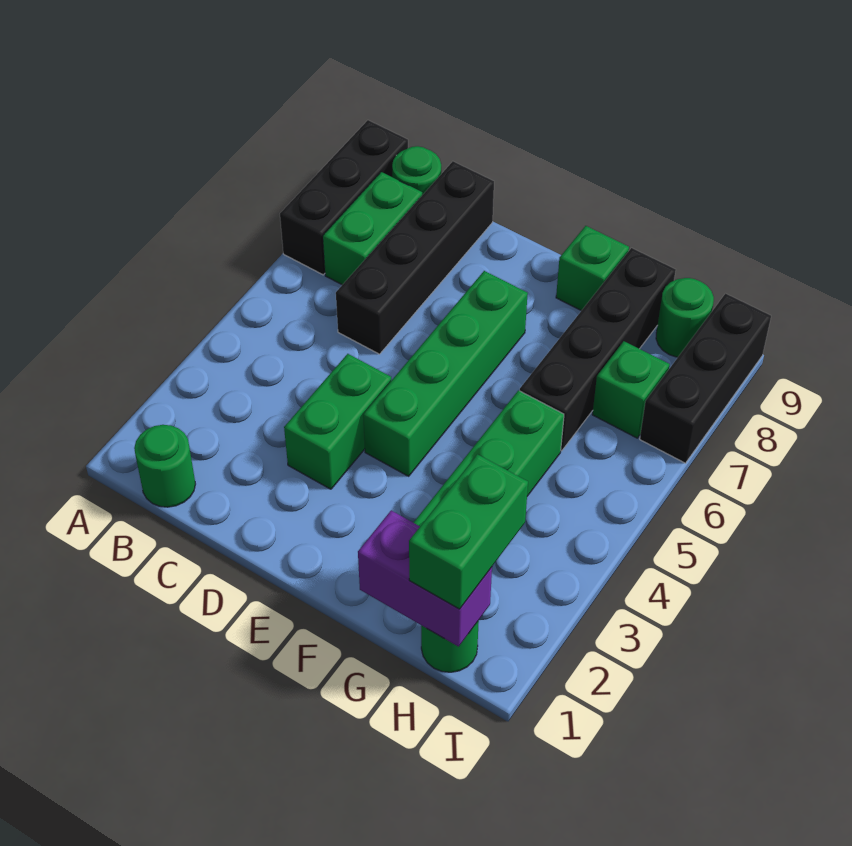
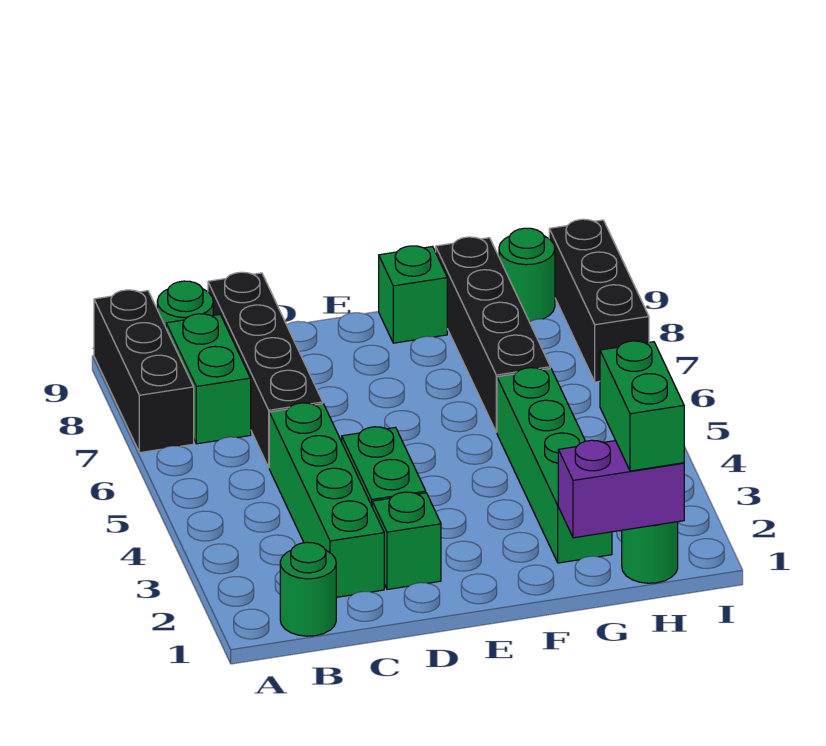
green brick E4:E7 level 1 -> green brick C2:C5 level 1
green brick H7 level 1 -> green brick D2 level 1

